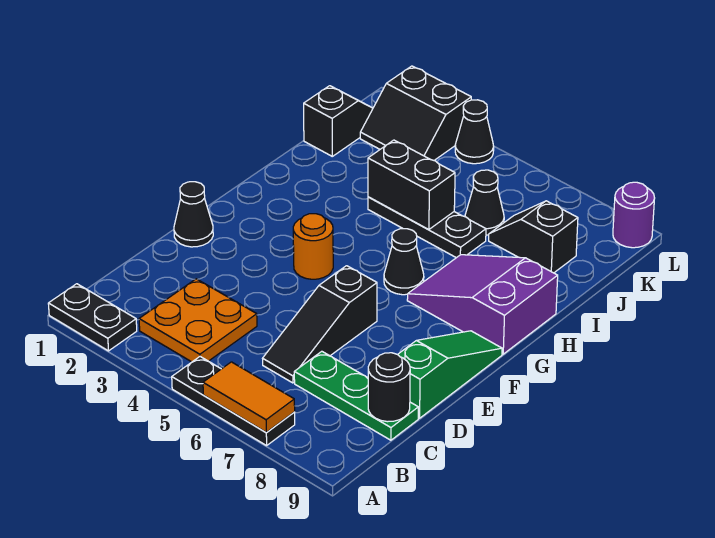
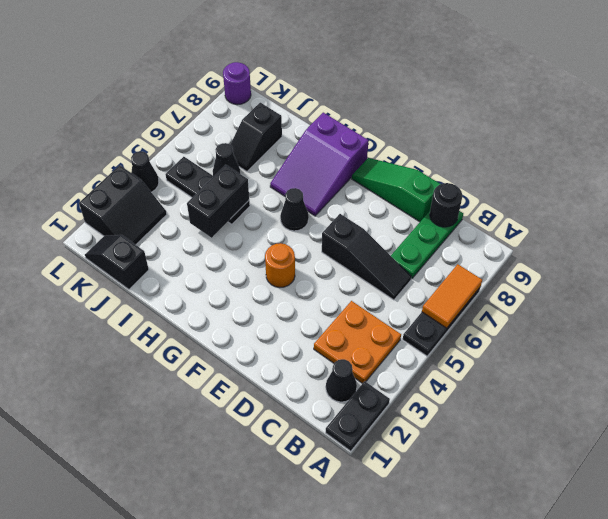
black cone E1 level 1 -> black cone B2 level 1
black plate I4:I6 level 1 -> black plate I5:K5 level 1

